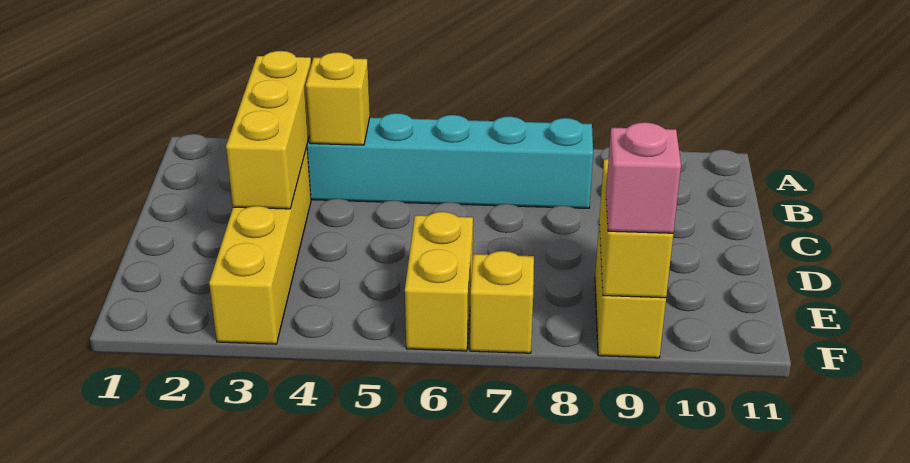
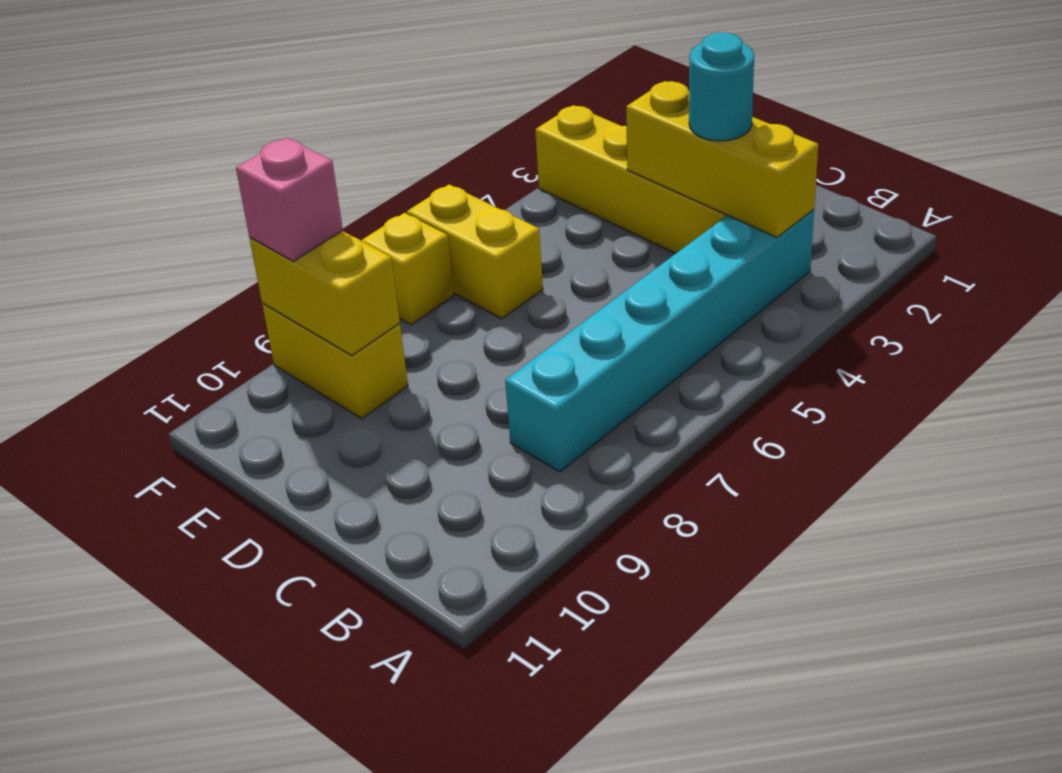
yellow brick B4 level 2 -> none
none -> cyan round brick C3 level 3

